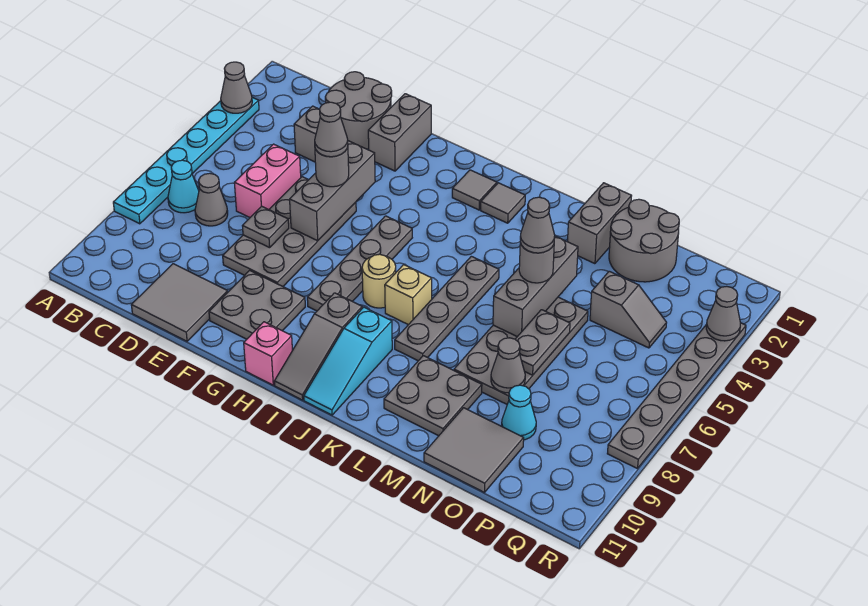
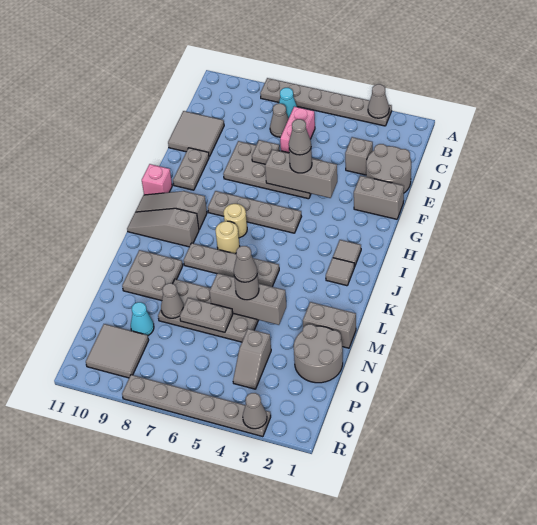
cyan plate A3:A8 level 1 -> grey plate A3:A8 level 1
pink brick D5:D6 level 1 -> pink brick C6:D6 level 1
grey plate F9:G10 level 1 -> grey plate F10:G10 level 1
tan brick J7 level 1 -> tan round brick J7 level 1
cyan slope J9:J11 level 1 top 9 -> grey slope J9:J11 level 1 top 9
grey tile N10:O11 level 1 -> grey tile P9:Q10 level 1

